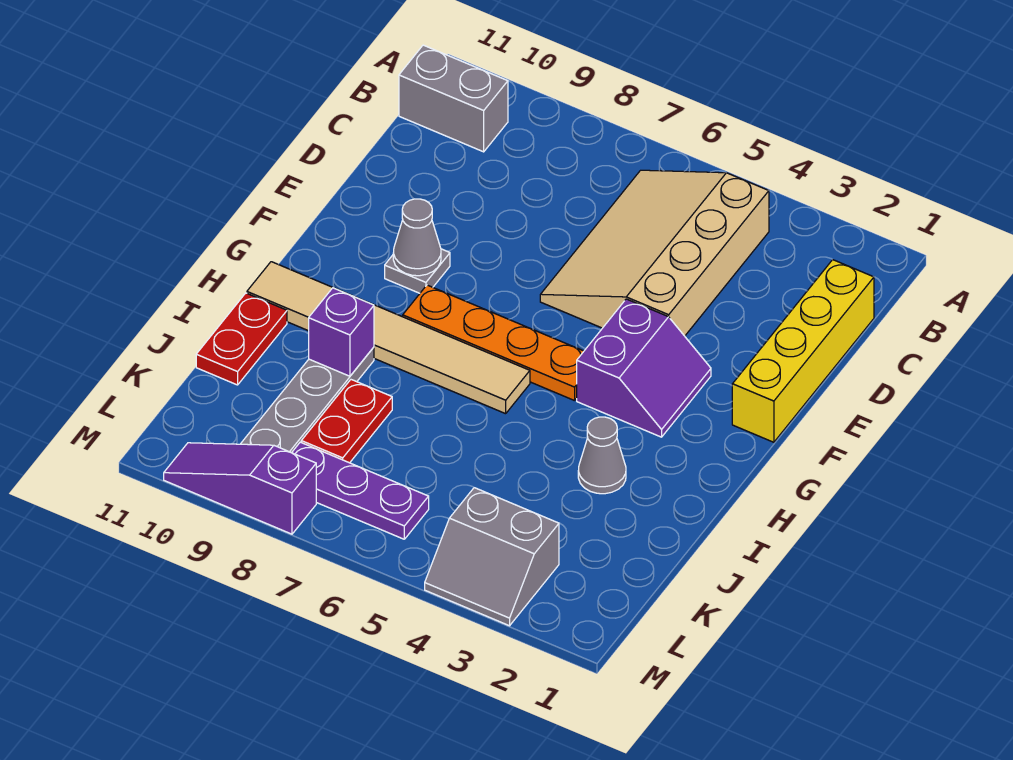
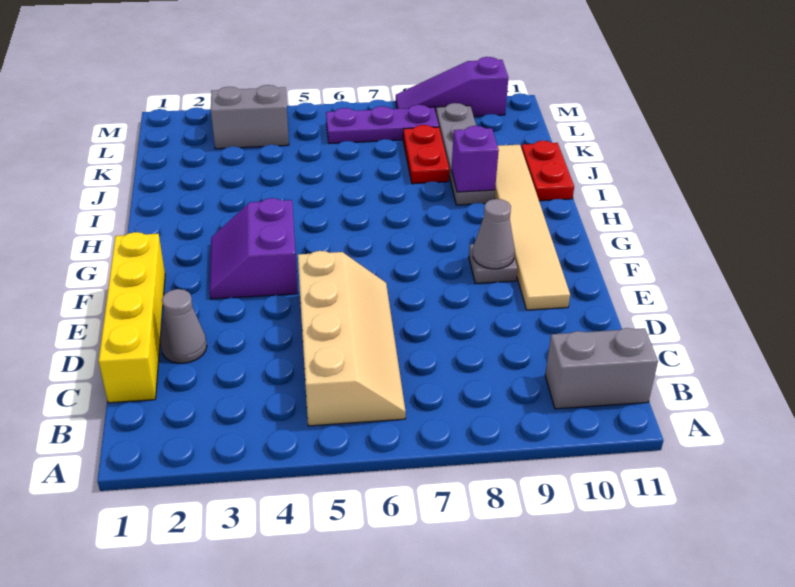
tan slope B4:E6 level 1 top 4 -> tan slope B5:E6 level 1 top 5
orange plate G5:G8 level 1 -> none
tan tile H6:H11 level 1 -> tan tile E10:J10 level 1
grey cone I3 level 1 -> grey cone D2 level 1
purple slope M8:M10 level 1 top 8 -> purple slope M8:M10 level 1 top 10

